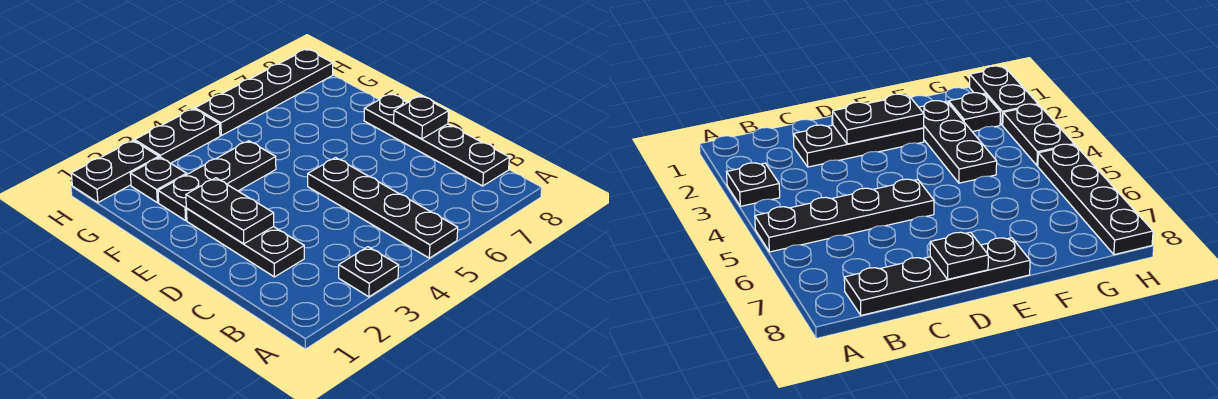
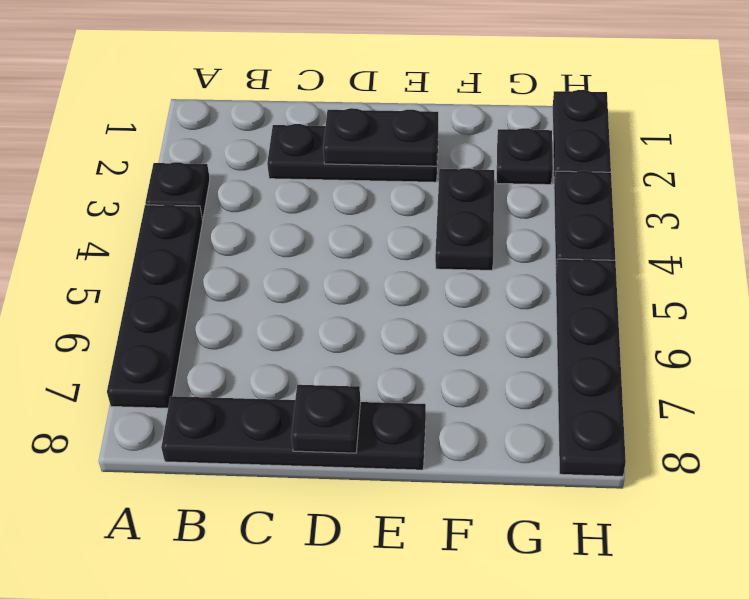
black plate A5:D5 level 1 -> black plate A4:A7 level 1
black plate F2:F4 level 1 -> black plate F3:F4 level 1

